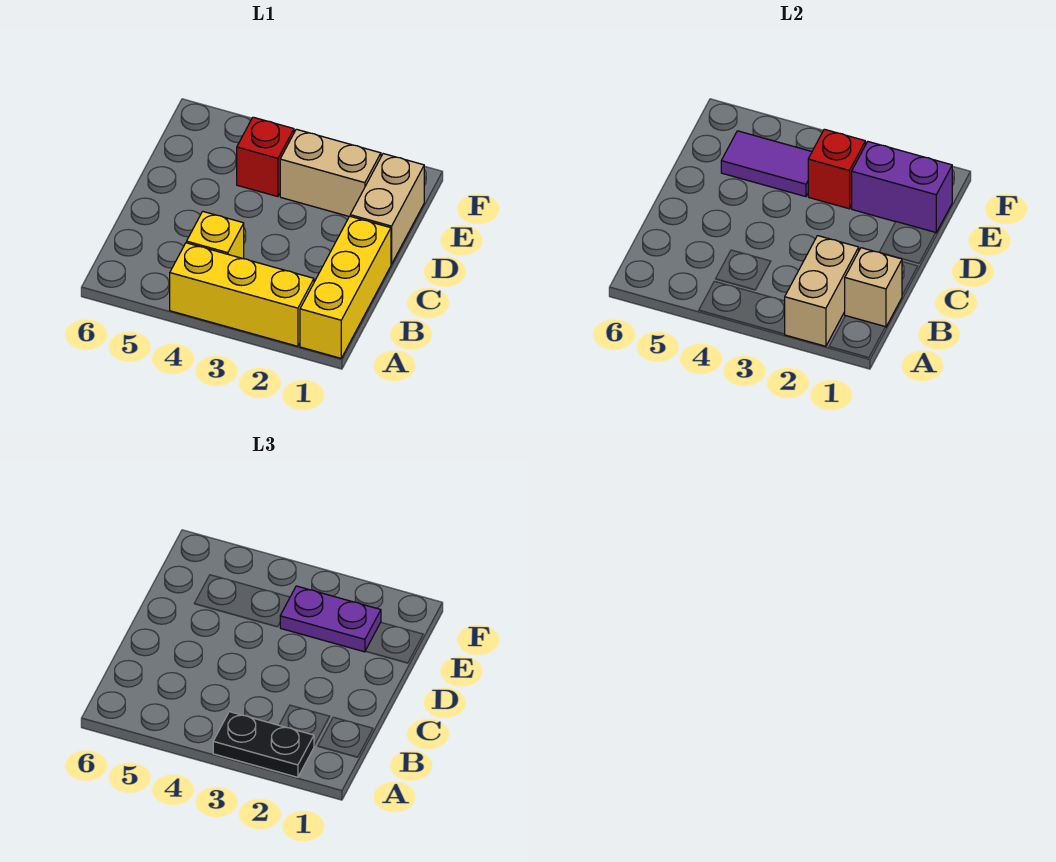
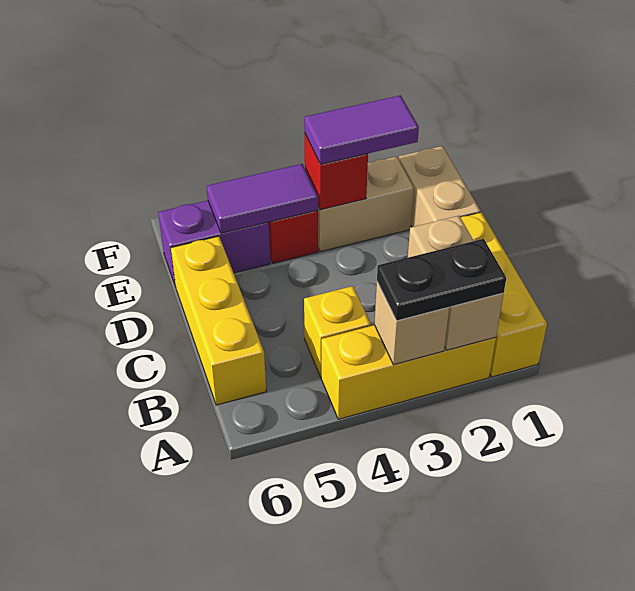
tan brick B1 level 2 -> tan brick A3 level 2
none -> yellow brick B6:D6 level 1
purple brick E1:E2 level 2 -> purple brick E5:E6 level 1
purple plate E2:E3 level 3 -> purple tile E2:E3 level 3

